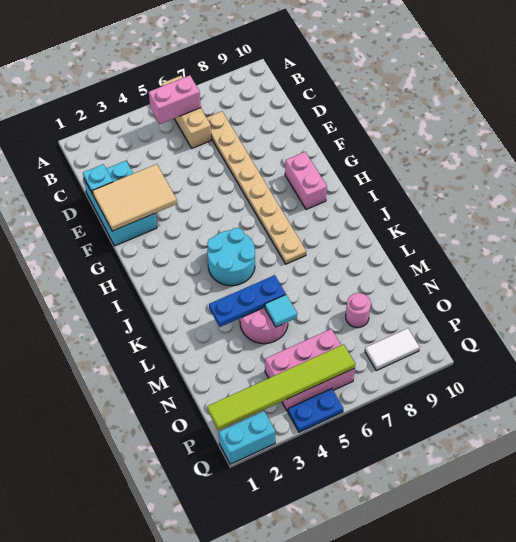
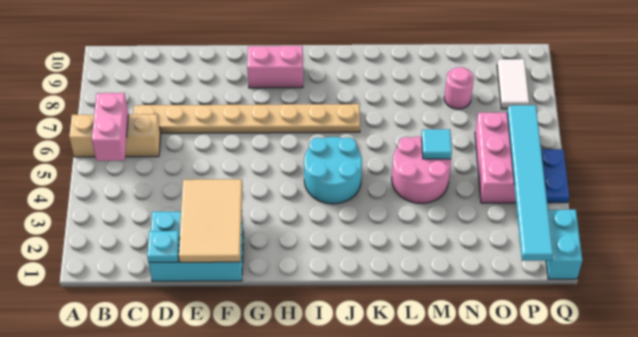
blue plate L3:L5 level 2 -> none
lime tile P1:P6 level 2 -> cyan tile P1:P6 level 2

